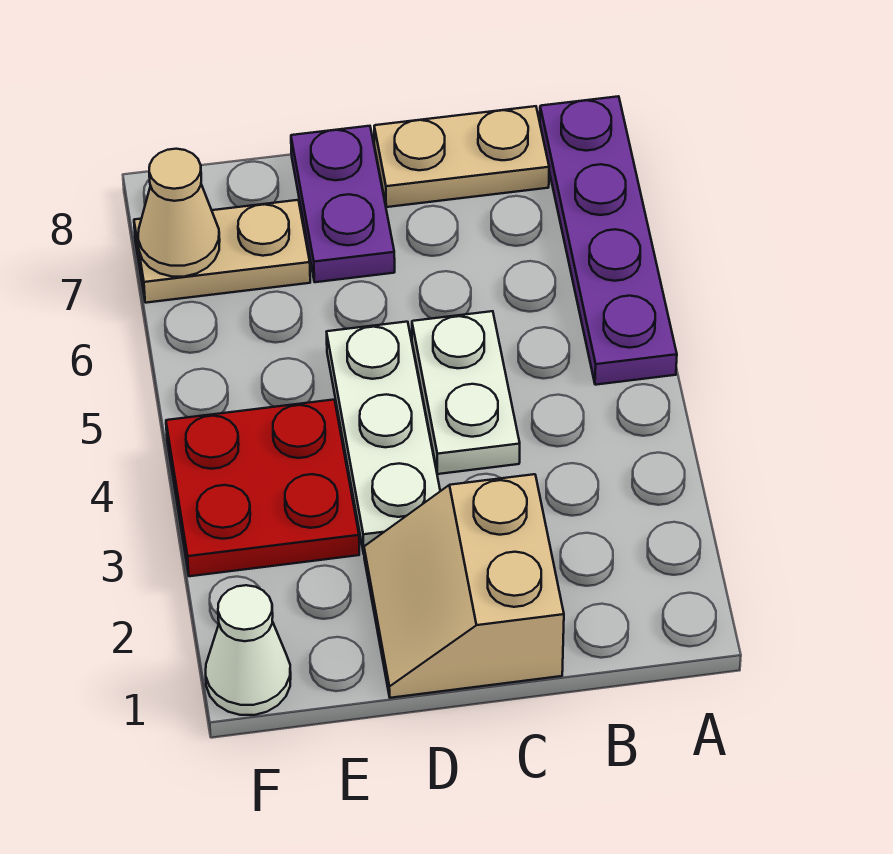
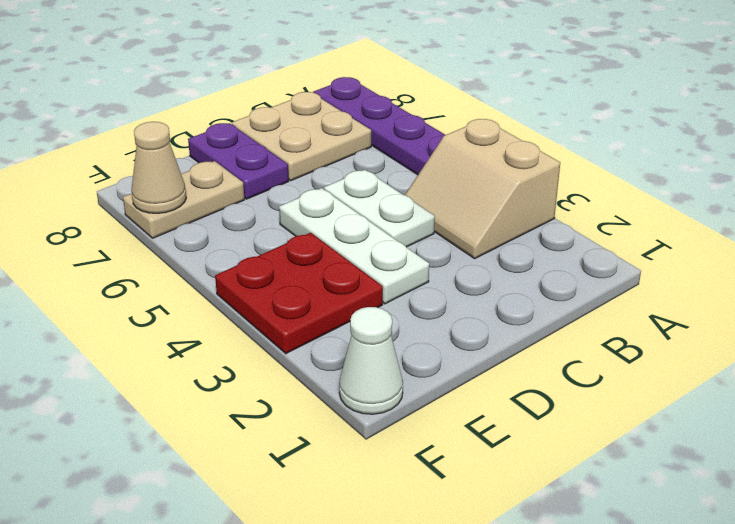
tan plate B8:C8 level 1 -> tan plate B7:C8 level 1
tan slope C1:D2 level 1 top C -> tan slope A3:B4 level 1 top A

